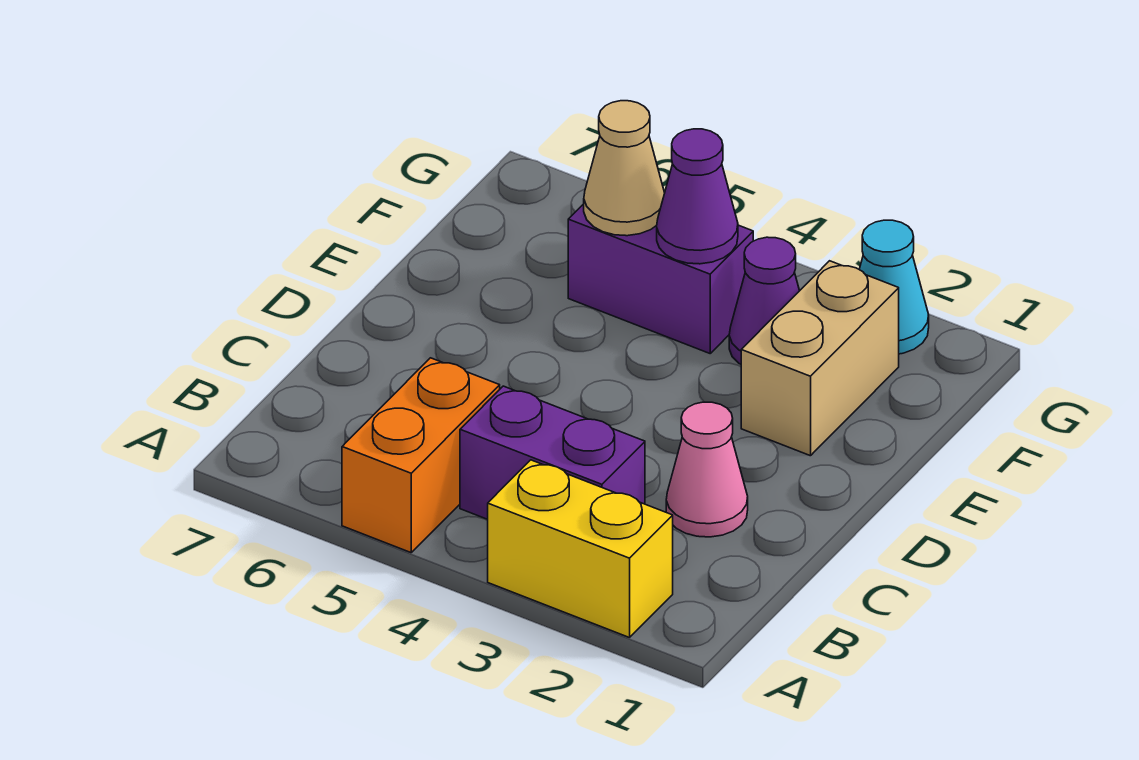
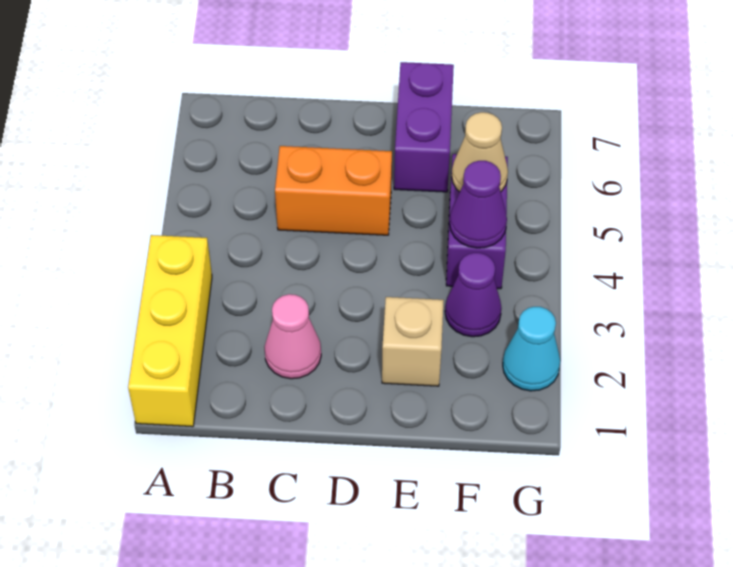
yellow brick A2:A3 level 1 -> yellow brick A1:A3 level 1
orange brick A5:B5 level 1 -> orange brick C5:D5 level 1
purple brick B3:B4 level 1 -> purple brick E6:E7 level 1
tan brick E2:F2 level 1 -> tan brick E2 level 1

